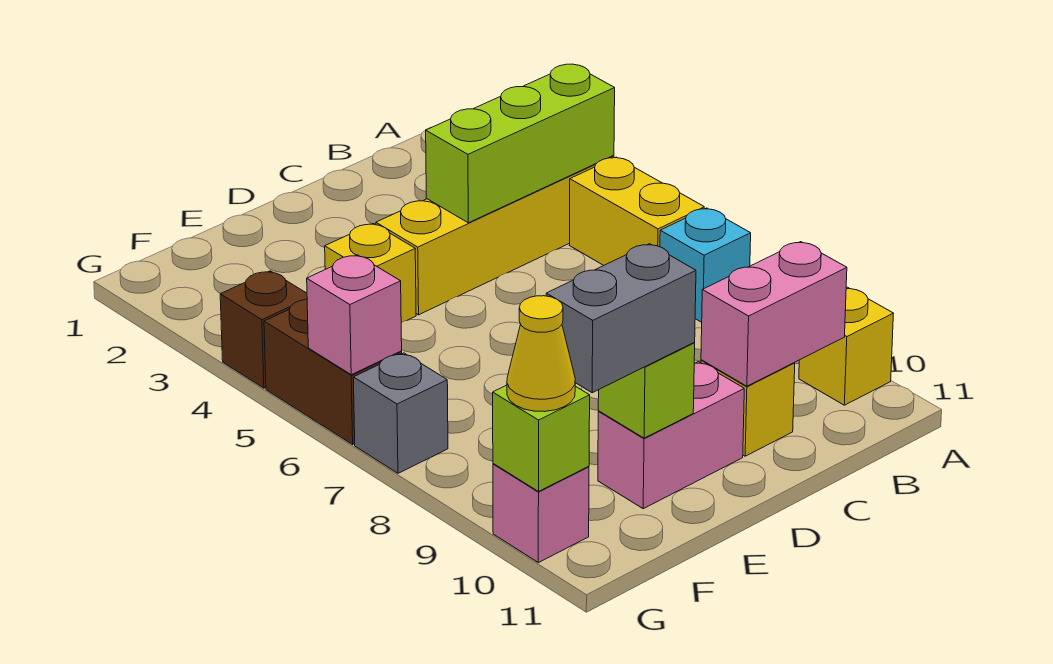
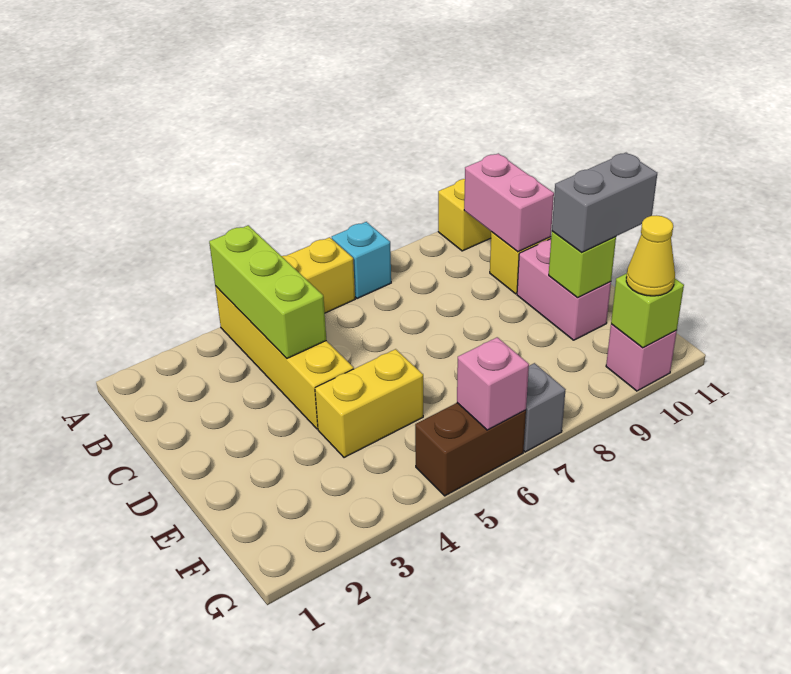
yellow brick E4 level 1 -> yellow brick E4:E5 level 1
grey brick E10:F10 level 3 -> grey brick E10:E11 level 3
brown brick G4 level 1 -> none

